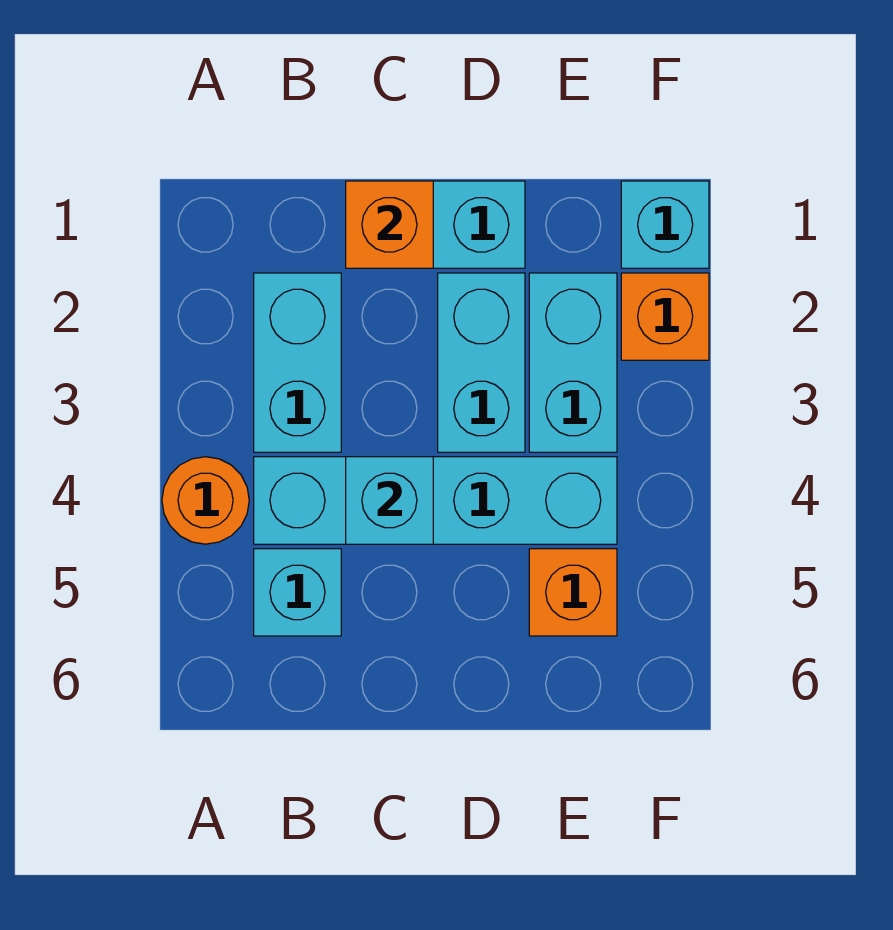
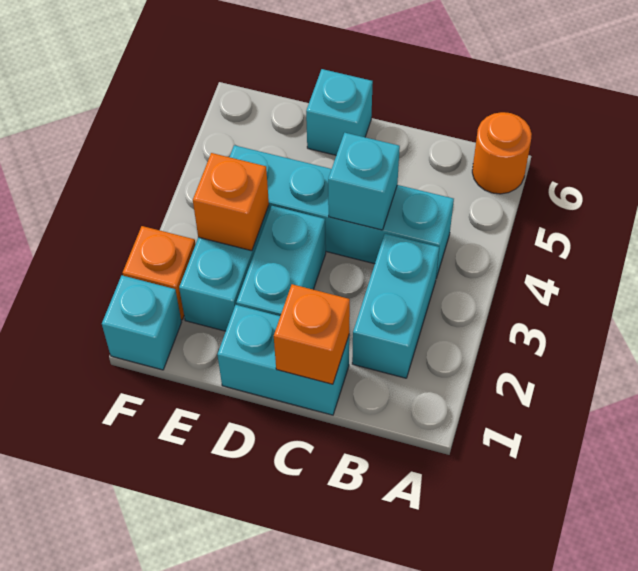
orange round brick A4 level 1 -> orange round brick A6 level 1
cyan brick B5 level 1 -> cyan brick D6 level 1
orange brick E5 level 1 -> orange brick E3 level 2

